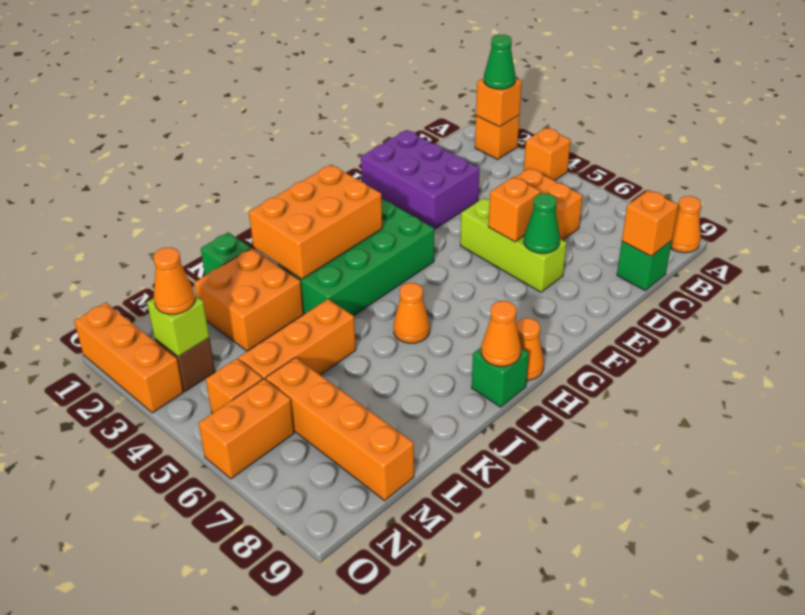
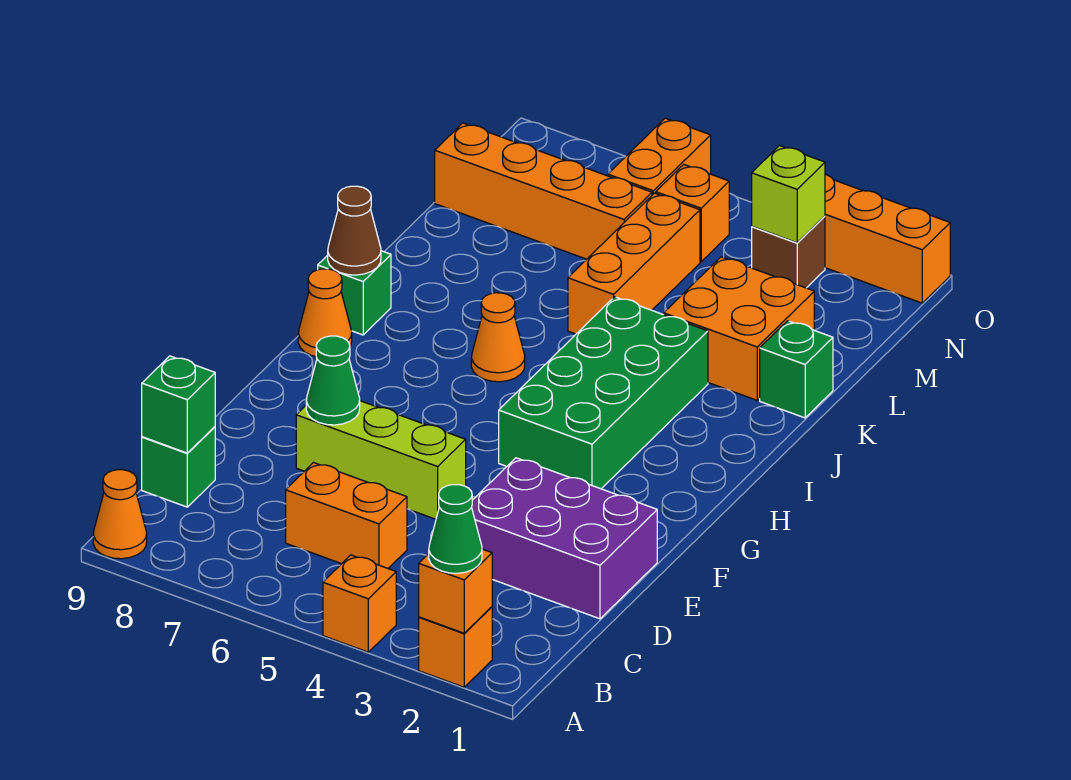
orange brick C9 level 2 -> green brick C9 level 2
orange brick E6 level 2 -> none
orange brick H2:J3 level 2 -> none
orange cone I9 level 2 -> brown cone I9 level 2
orange cone N3 level 3 -> none

